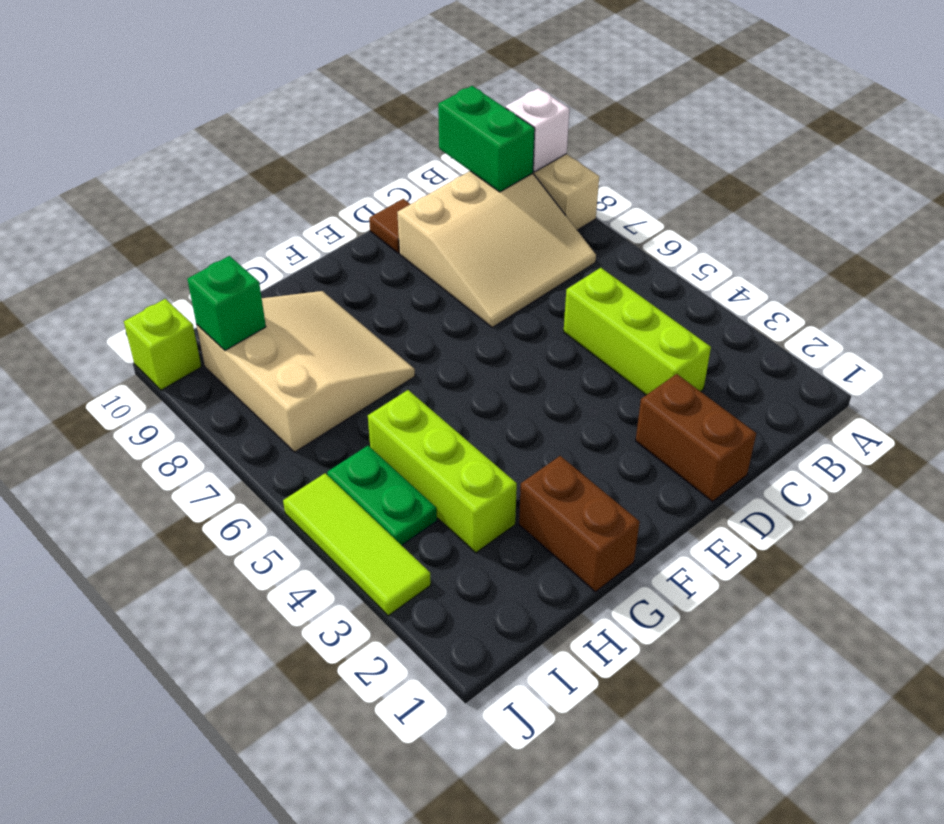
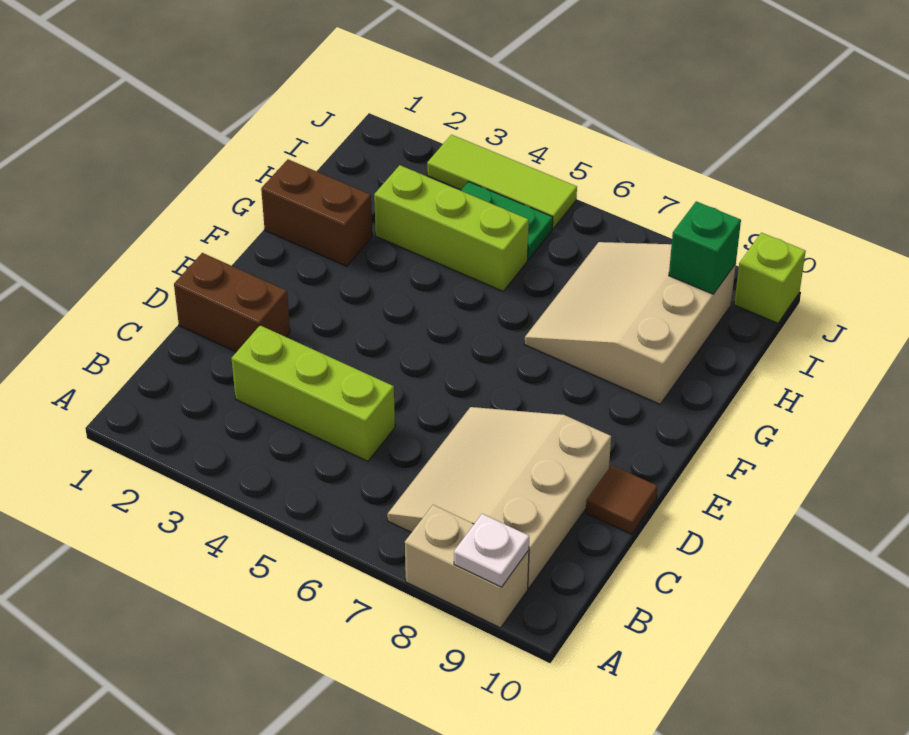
white brick A9 level 2 -> white plate A9 level 2
green brick B9:B10 level 2 -> none
tan slope G7:I9 level 1 top I -> tan slope G7:I9 level 1 top 9

